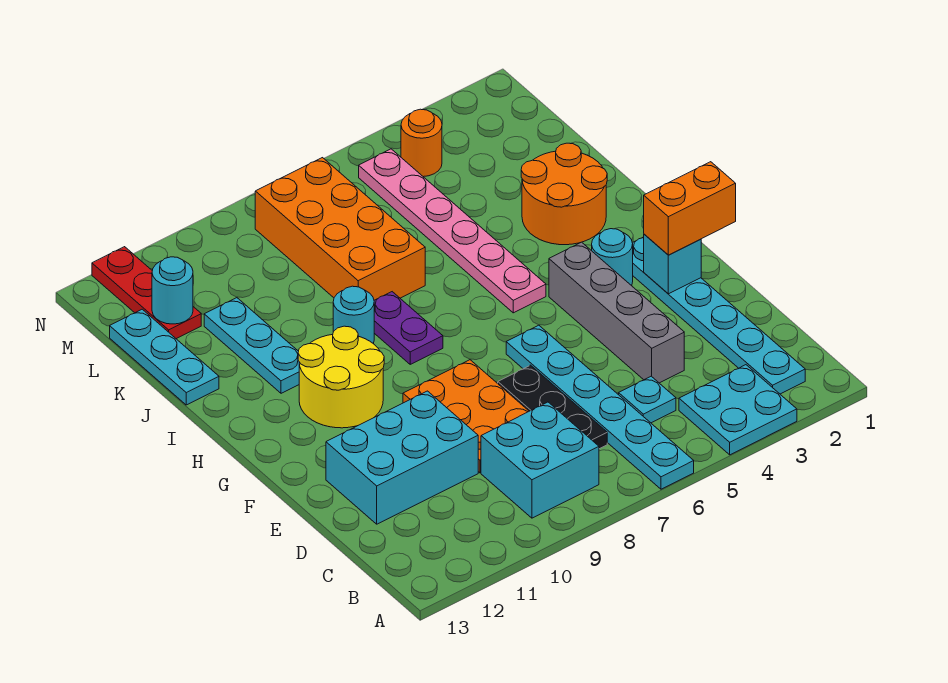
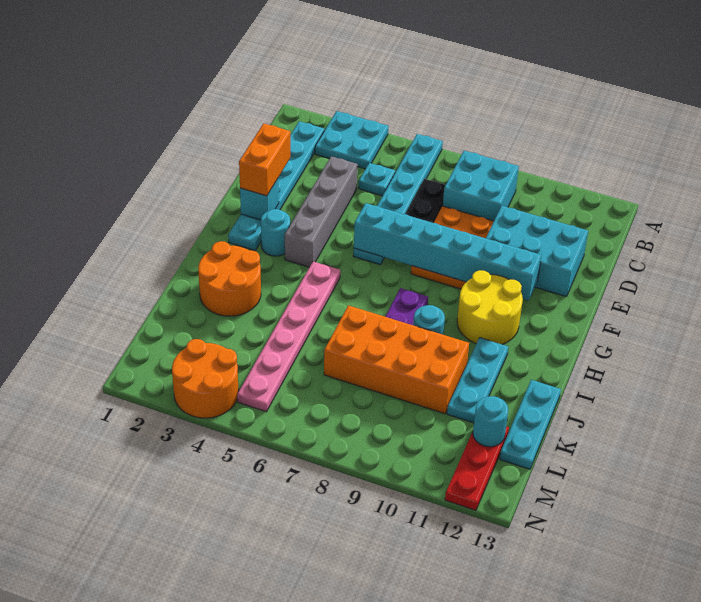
orange brick F1:F2 level 3 -> orange brick E2:F2 level 3
none -> cyan brick F6:F11 level 2
orange brick J7:M8 level 1 -> orange brick J7:K10 level 1
orange round brick M4 level 1 -> orange round brick M3:N4 level 1

